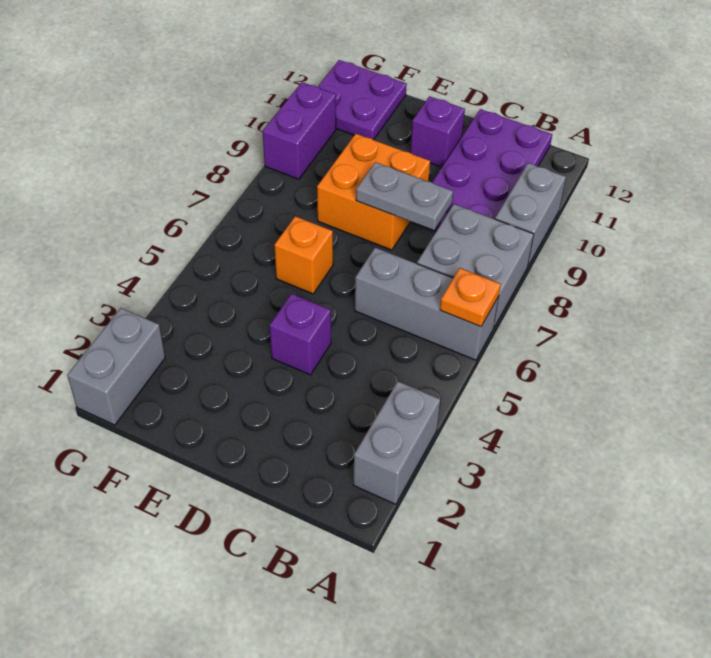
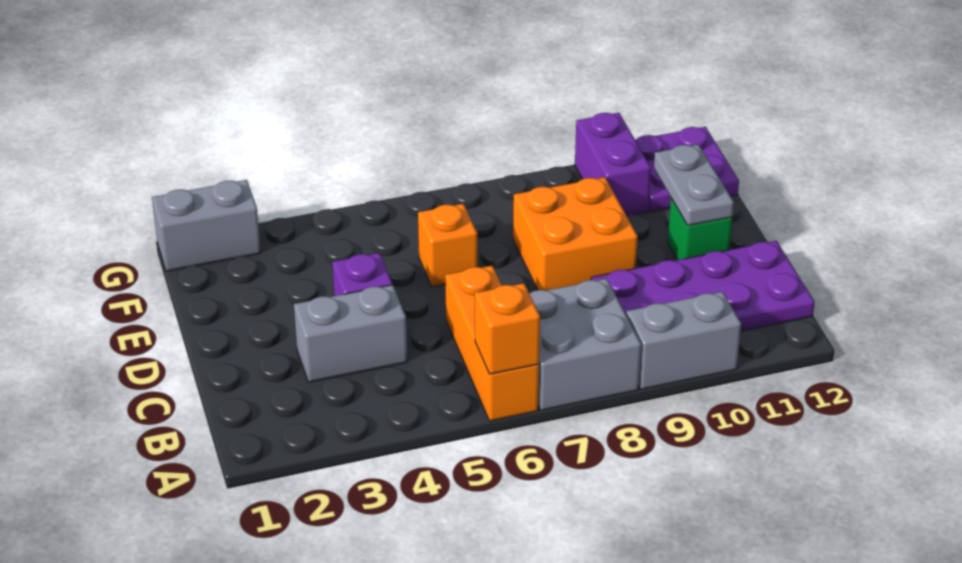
grey brick A2:A3 level 1 -> grey brick C3:C4 level 1
grey brick A6:C6 level 1 -> orange brick A6:C6 level 1
orange plate A6 level 2 -> orange brick A6 level 2
grey plate C8:D8 level 2 -> grey plate D11:E11 level 2
purple brick D11 level 1 -> green brick D11 level 1
purple brick G9:G10 level 1 -> purple brick F10:G10 level 1

